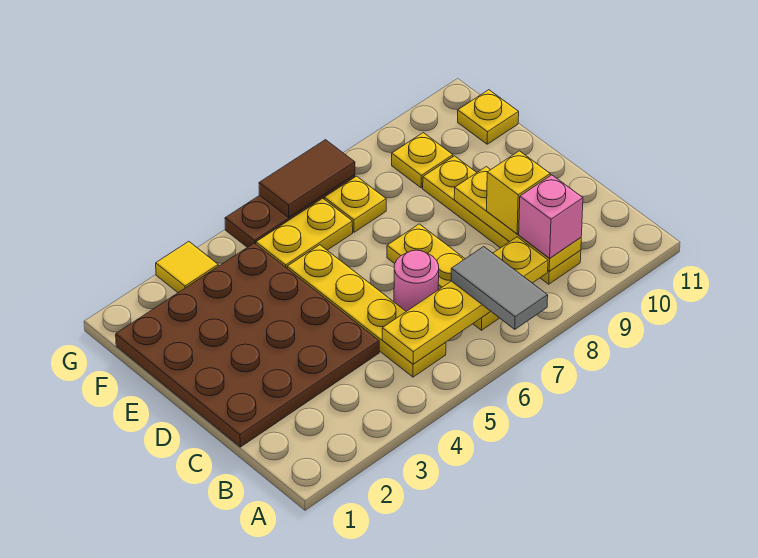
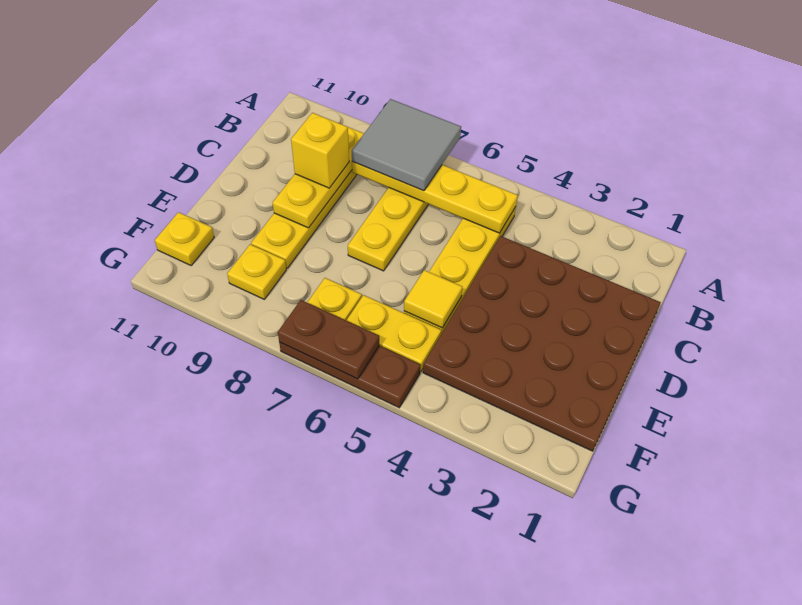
grey tile A7:B7 level 3 -> grey tile A7:B8 level 3
pink brick B9 level 3 -> none
pink round brick C6 level 1 -> none
yellow tile G3 level 1 -> yellow tile E5 level 2
brown tile G6:G7 level 2 -> brown plate G6:G7 level 2

